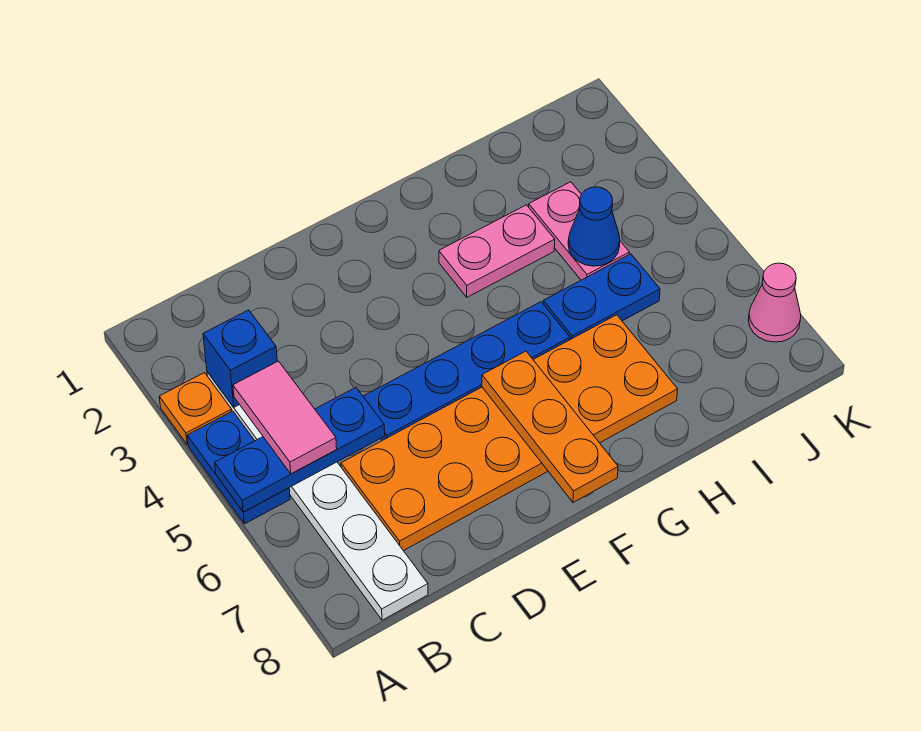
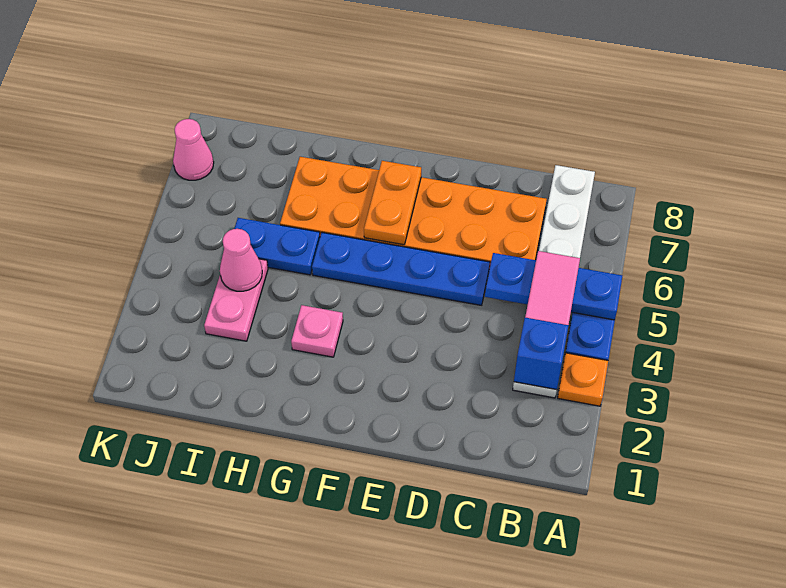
orange plate F6:F8 level 2 -> orange plate F6:F7 level 2
pink plate G3:H3 level 1 -> pink plate G3 level 1
blue cone I4 level 2 -> pink cone I4 level 2

